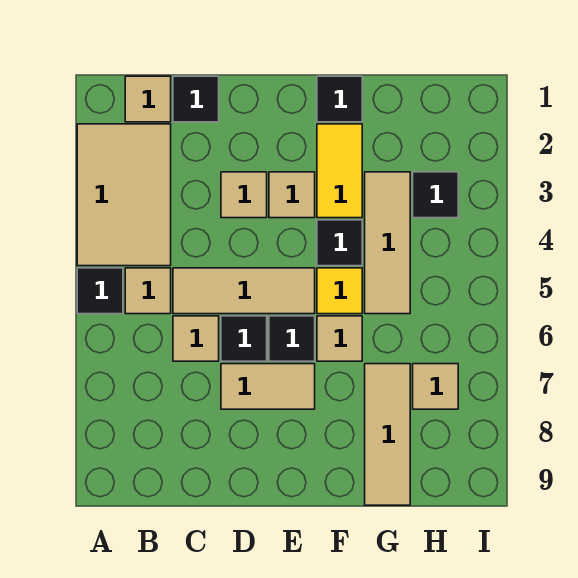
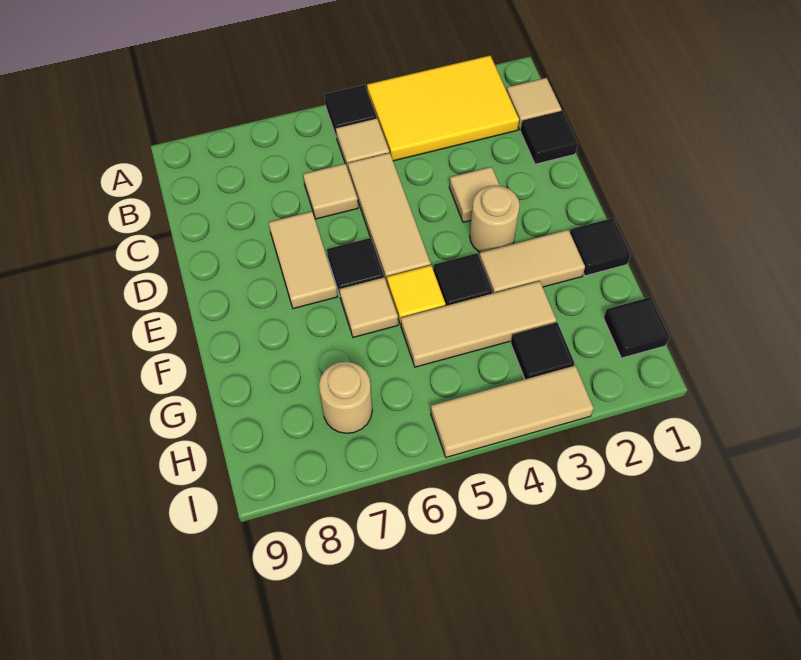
tan tile A2:B4 level 1 -> yellow tile A2:B4 level 1
black tile D6 level 1 -> black tile H1 level 1
tan tile E3 level 1 -> tan round brick E3 level 1
yellow tile F2:F3 level 1 -> tan tile F2:F3 level 1
tan tile G7:G9 level 1 -> tan tile I3:I5 level 1
tan tile H7 level 1 -> tan round brick H7 level 1

